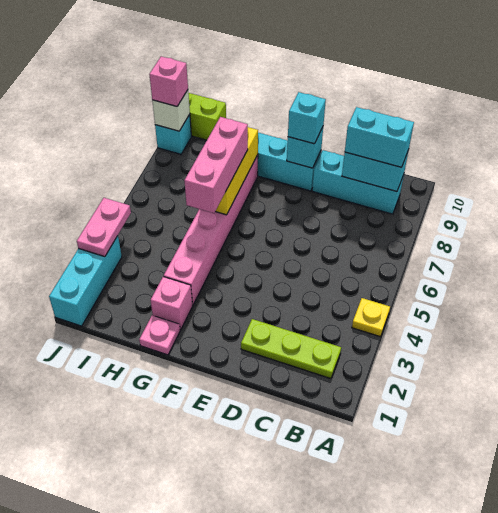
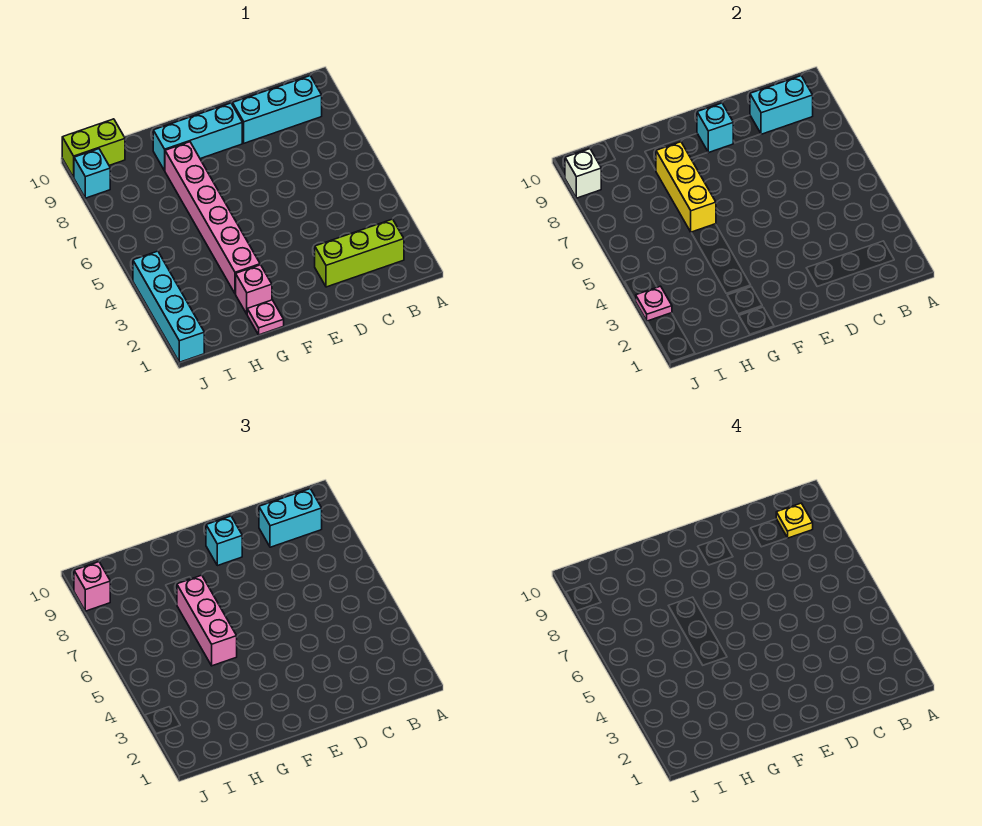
yellow plate A4 level 1 -> yellow plate B9 level 4
lime plate B2:D2 level 1 -> lime brick B2:D2 level 1
cyan brick J1:J3 level 1 -> cyan brick J1:J4 level 1
pink plate J3:J4 level 2 -> pink plate J3 level 2

